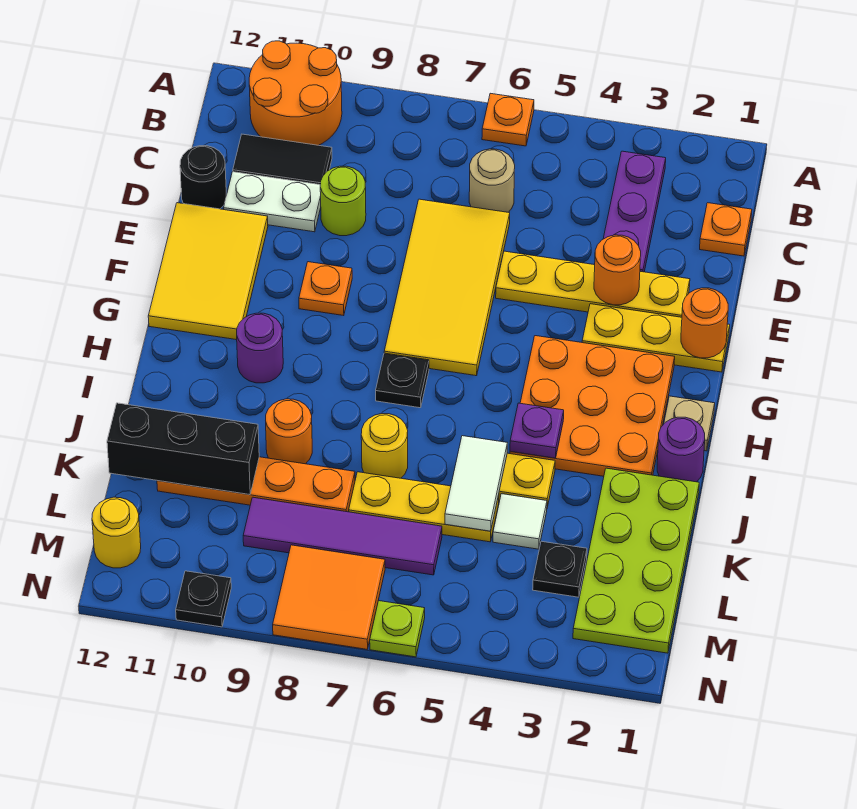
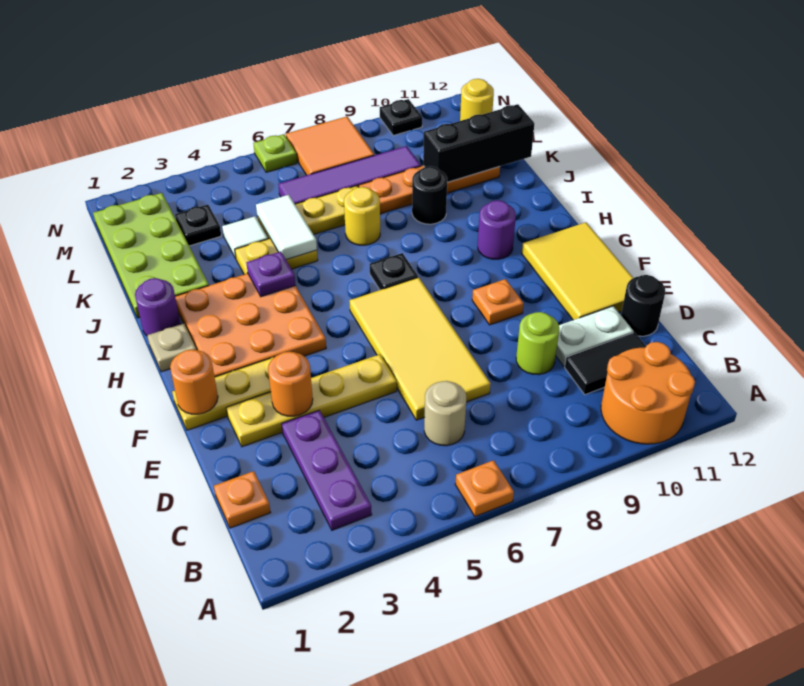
orange round brick J9 level 1 -> black round brick J9 level 1

